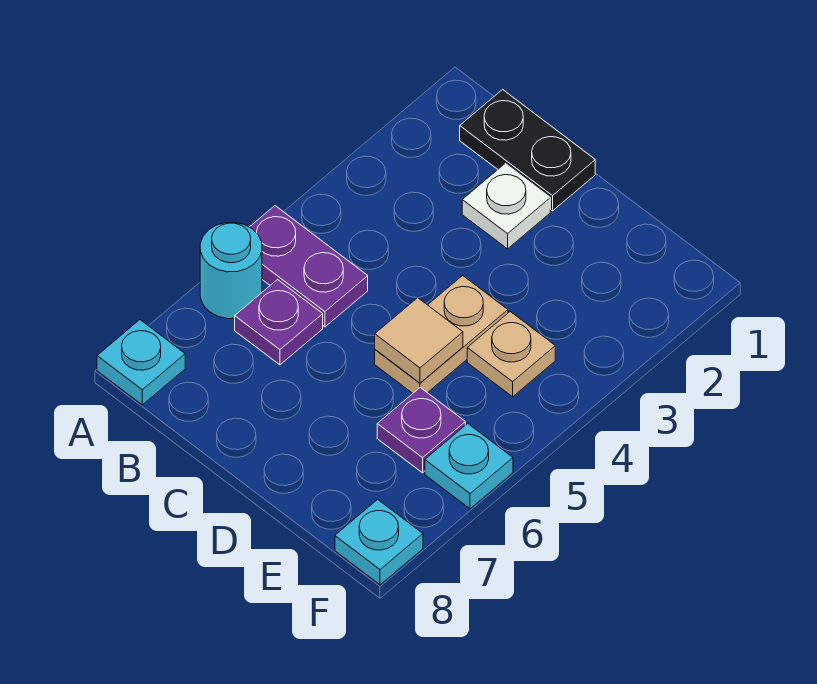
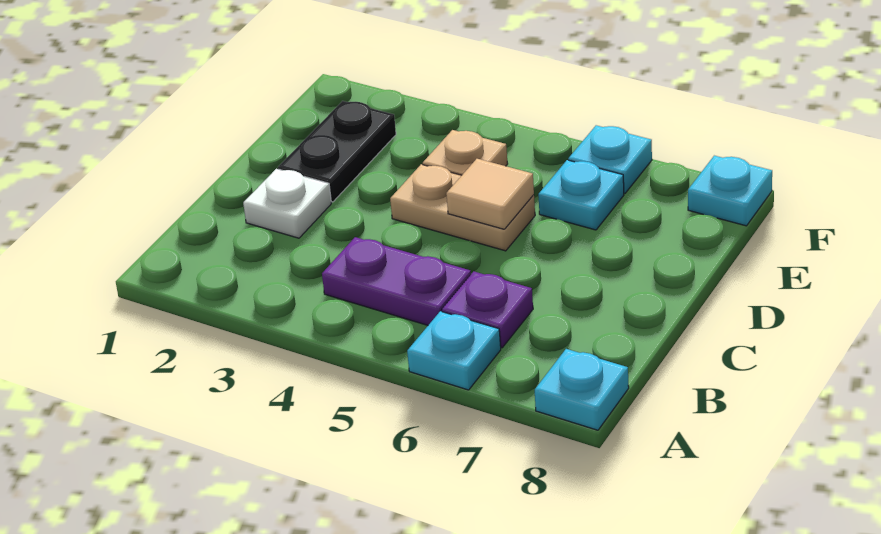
purple plate A5:B5 level 1 -> purple plate B4:B5 level 1
cyan round brick A6 level 1 -> cyan plate A6 level 1
black plate B1:C1 level 1 -> black plate D2:E2 level 1
purple plate E6 level 1 -> cyan plate E6 level 1

